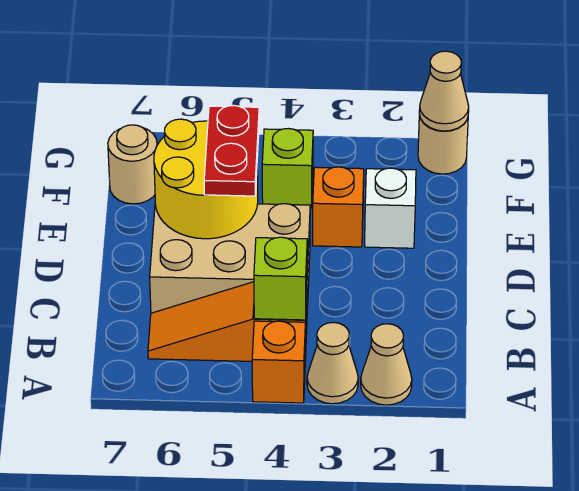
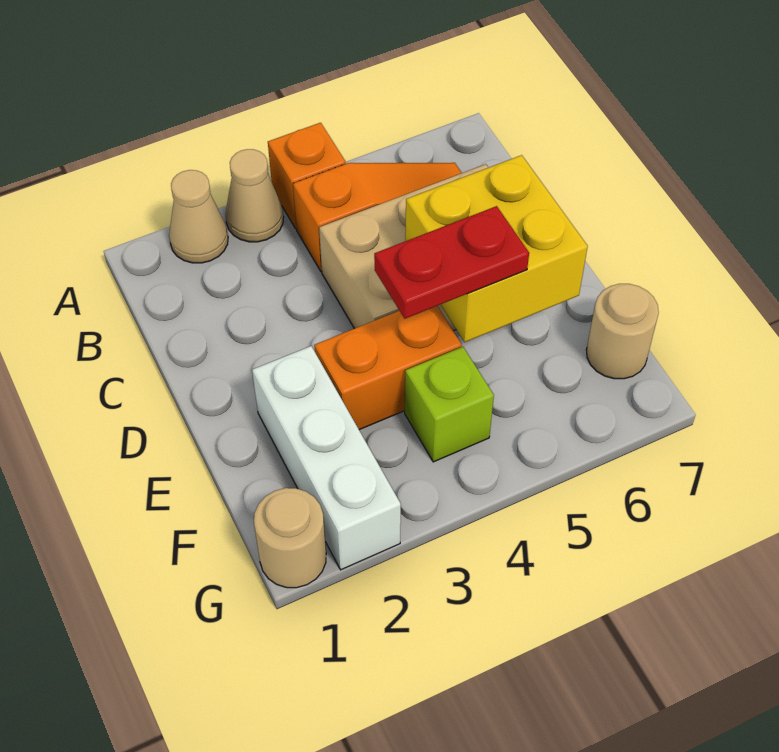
lime brick B4 level 2 -> none
yellow round brick D5:E6 level 2 -> yellow brick D5:E6 level 2
red plate D5:E5 level 3 -> red plate E4:E5 level 3
white brick E2 level 1 -> white brick E2:G2 level 1
orange brick E3 level 1 -> orange brick E3:E4 level 1
tan cone G1 level 2 -> none

